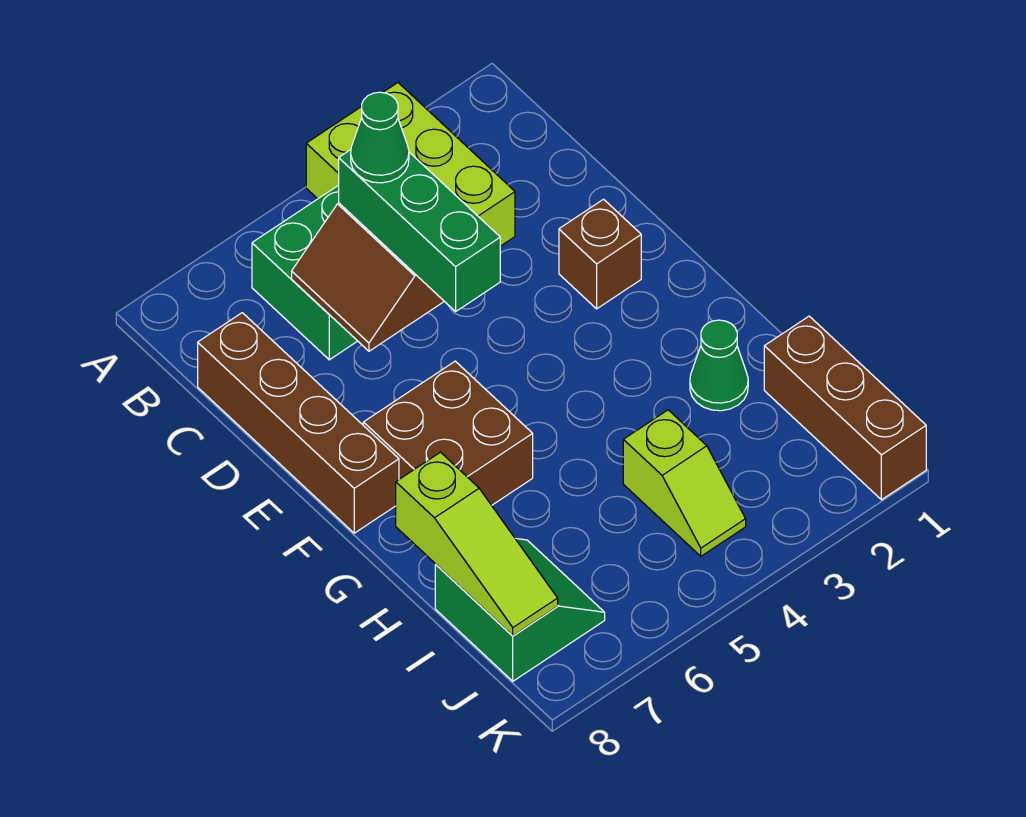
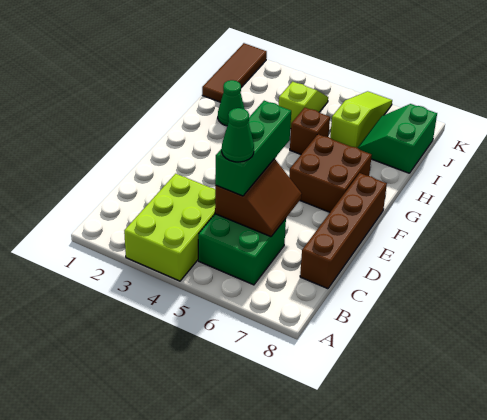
brown brick E2 level 1 -> brown brick H5 level 1
lime slope H8:J8 level 2 top H -> lime slope I6:K6 level 1 top I
brown brick I1:K1 level 1 -> brown tile I1:K1 level 1

